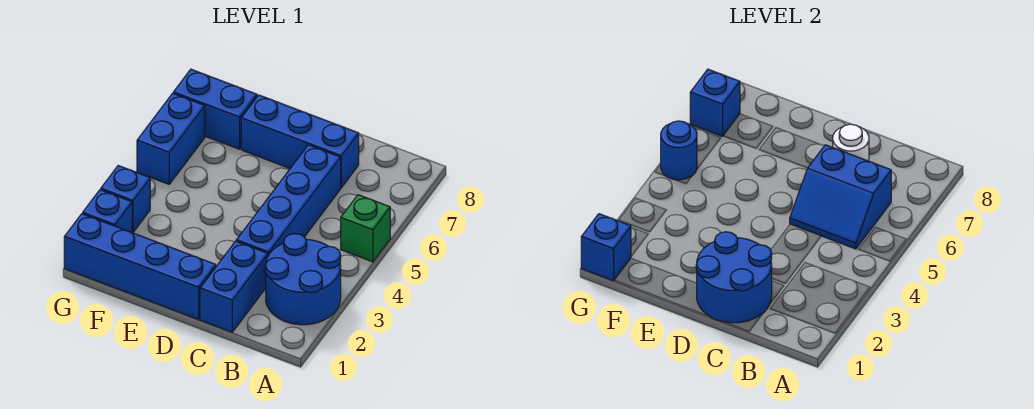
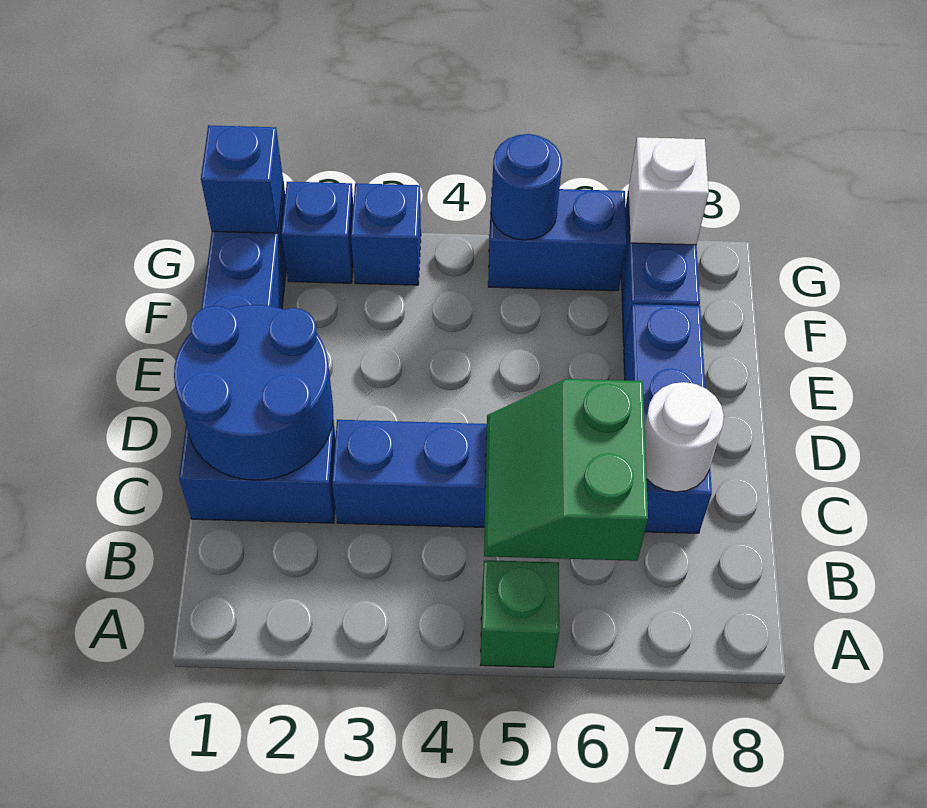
blue round brick A2:B3 level 1 -> none
blue slope B5:C6 level 2 top 6 -> green slope B5:C6 level 2 top 6
blue brick G7 level 2 -> white brick G7 level 2

